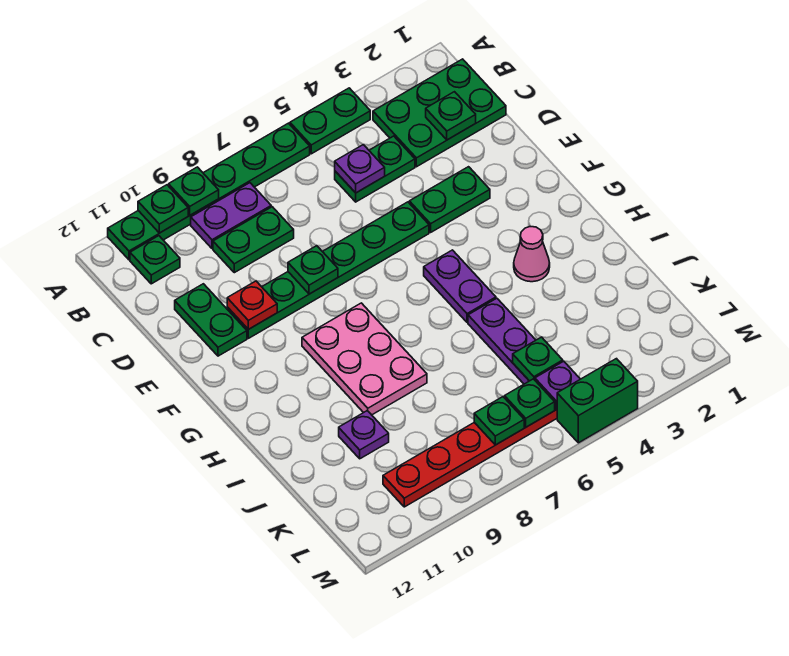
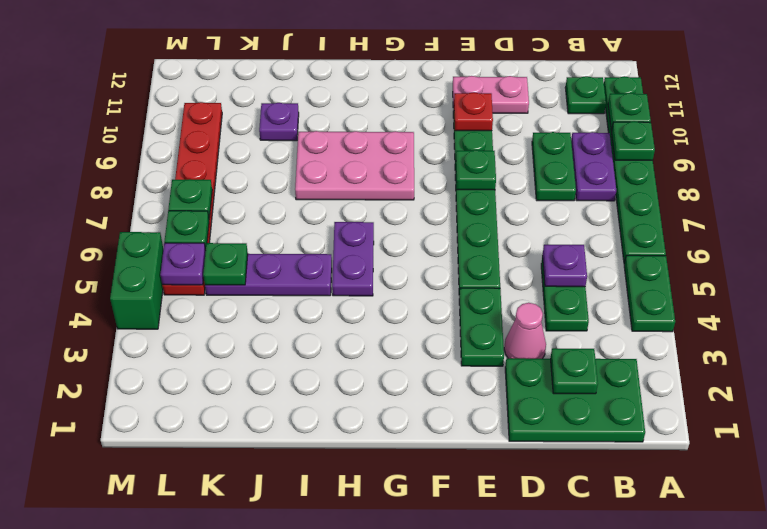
green plate B1:C3 level 1 -> green plate B1:D2 level 1
green plate D11:E11 level 1 -> pink plate D11:E11 level 1
purple plate G5:H5 level 1 -> purple plate H5:H6 level 1
pink cone H3 level 1 -> pink cone D3 level 1

